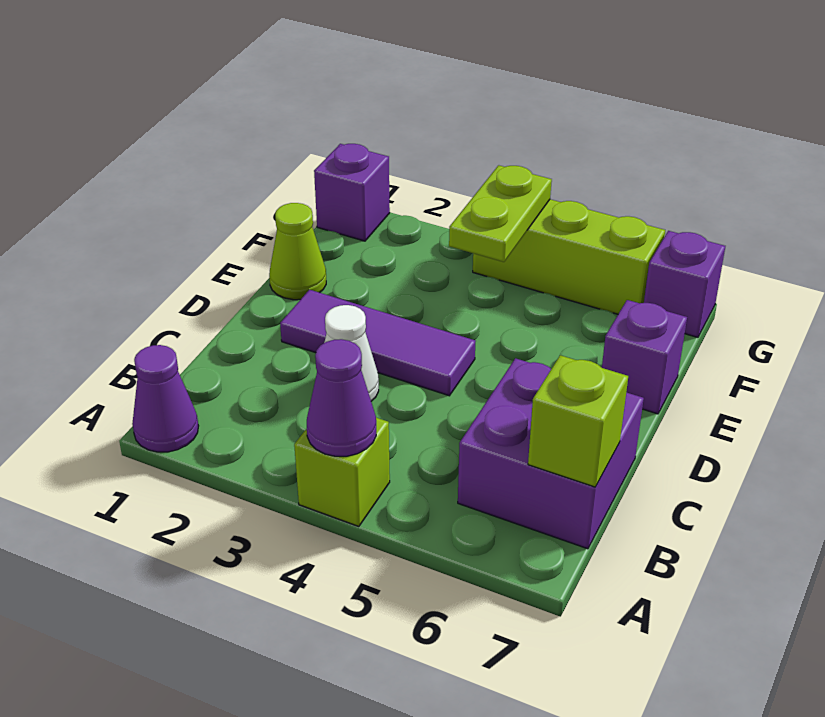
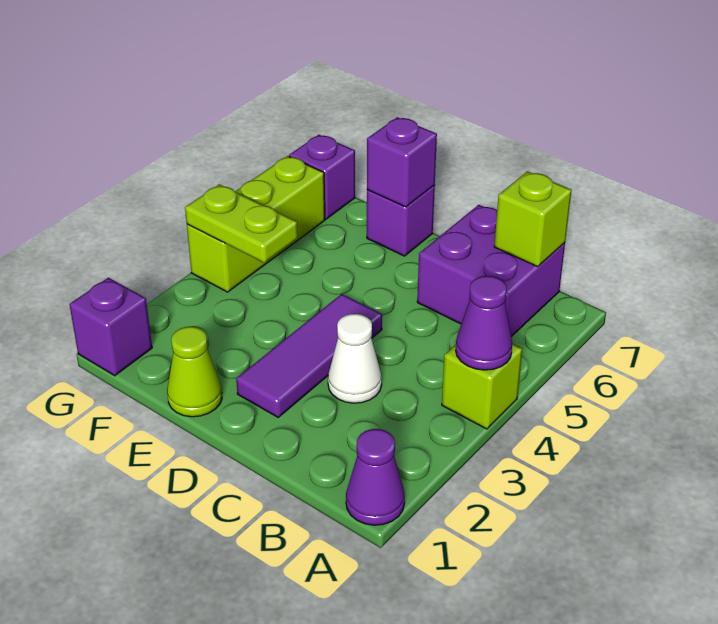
none -> purple brick E7 level 2

